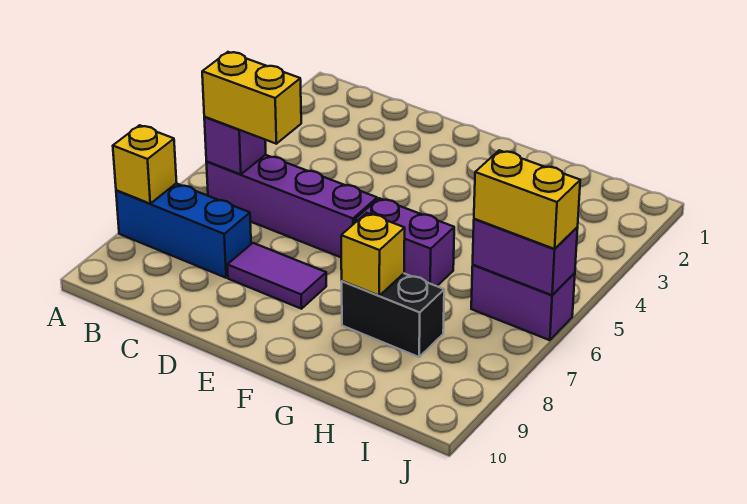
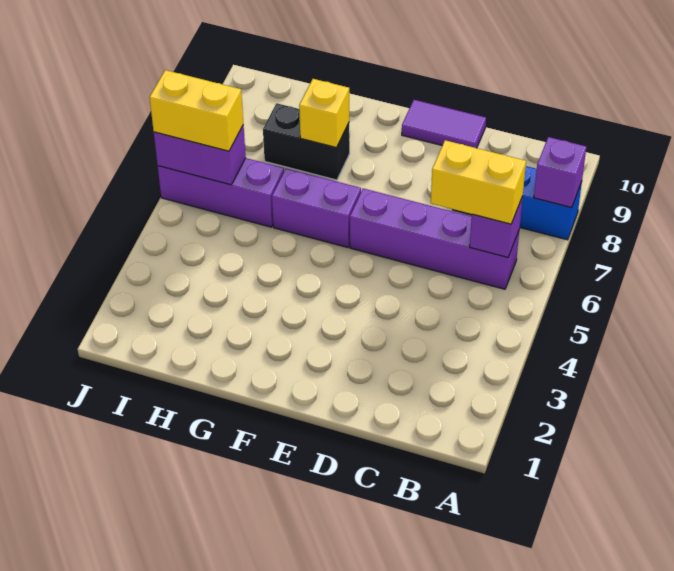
yellow brick A8 level 2 -> purple brick A8 level 2
purple tile D8:E8 level 1 -> purple tile D10:E10 level 1
purple brick I6:J6 level 1 -> purple brick H6:J6 level 1

